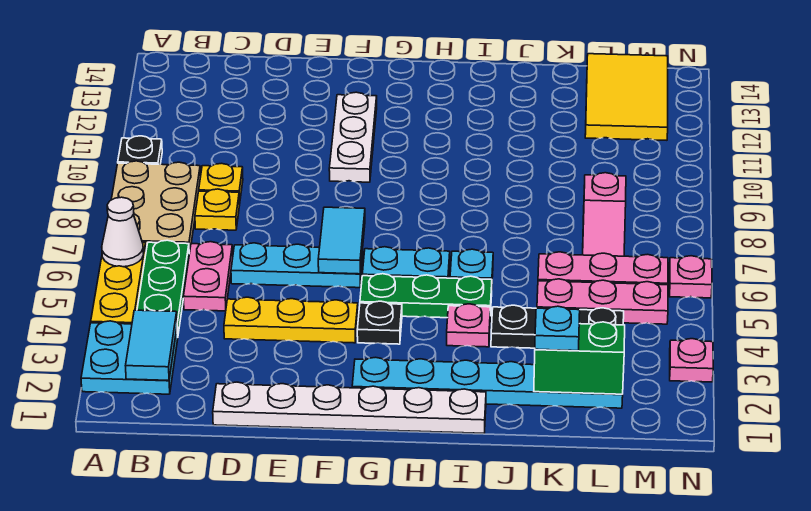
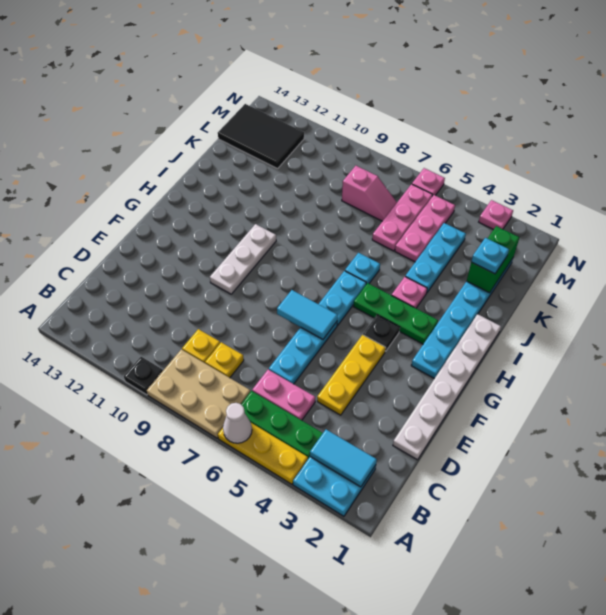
white plate F10:F12 level 1 -> white plate F10:H10 level 1
green plate G5:I5 level 1 -> green plate H3:H5 level 1
black plate J4:L4 level 1 -> cyan plate J4:L4 level 1
yellow tile L12:M14 level 1 -> black tile L12:M14 level 1

